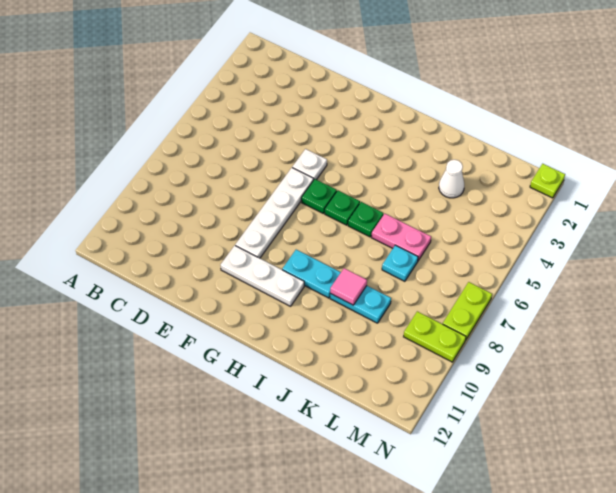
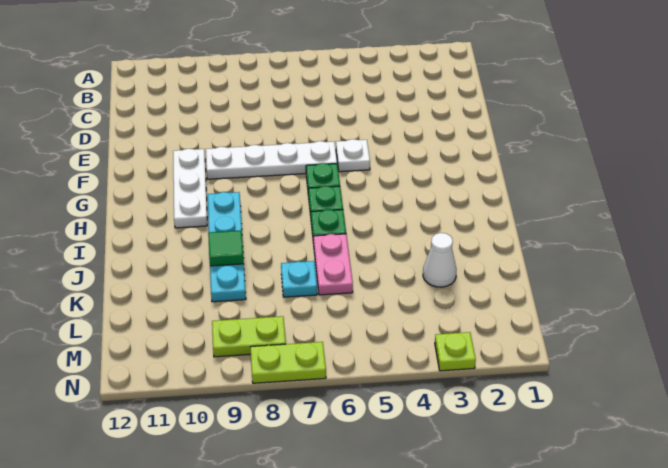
pink tile J9 level 2 -> green tile J9 level 2
lime plate M9:N9 level 1 -> lime plate M8:M9 level 1
lime plate N1 level 1 -> lime plate N3 level 1

